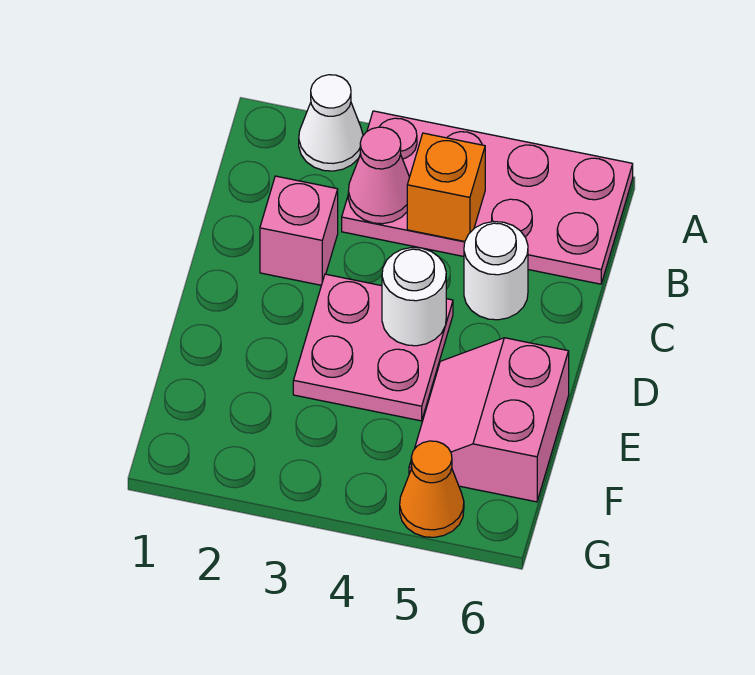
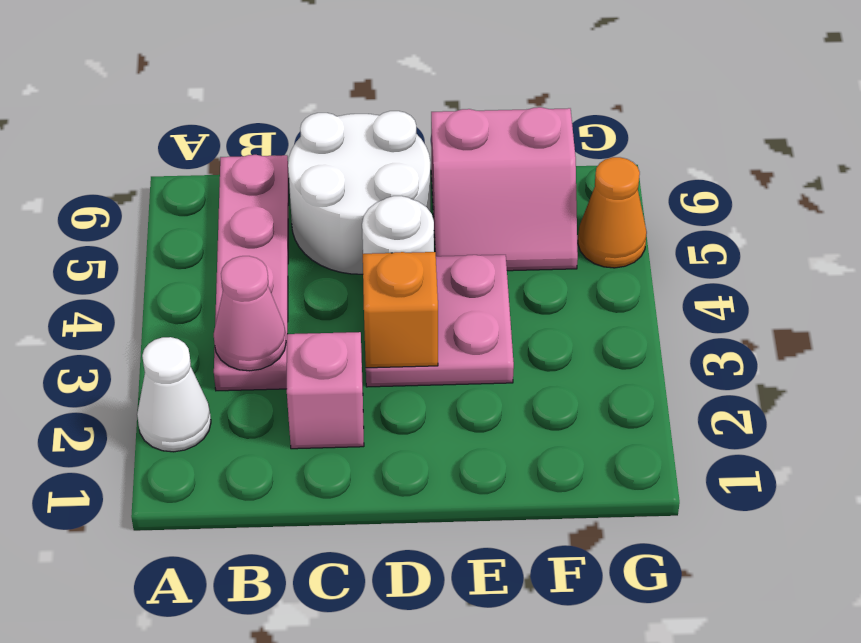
pink plate A3:B6 level 1 -> pink plate B3:B6 level 1
orange brick B4 level 2 -> orange brick D3 level 2
white round brick C5 level 1 -> white round brick C5:D6 level 1

